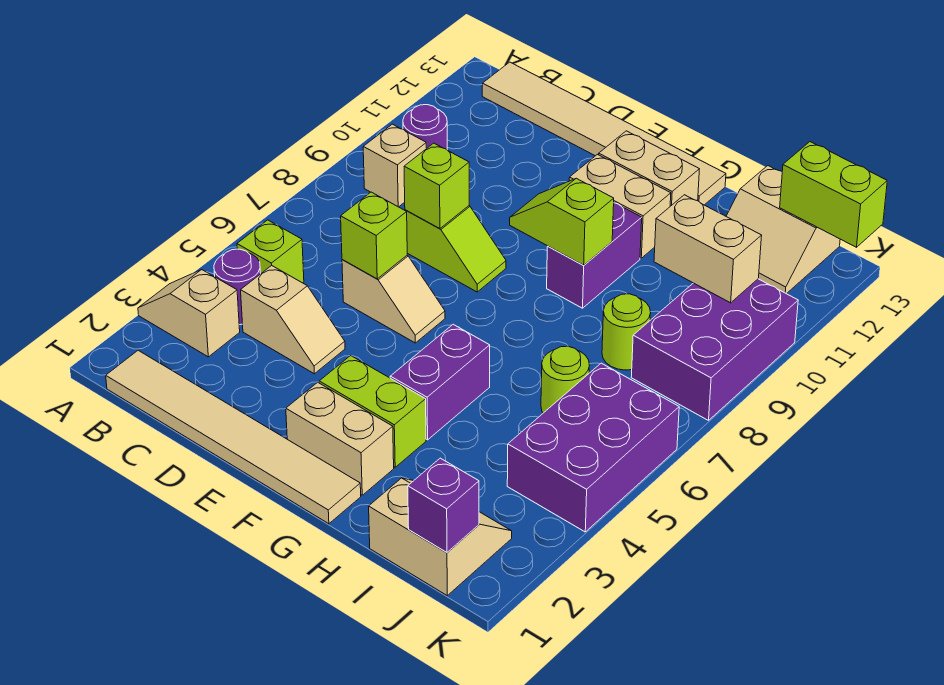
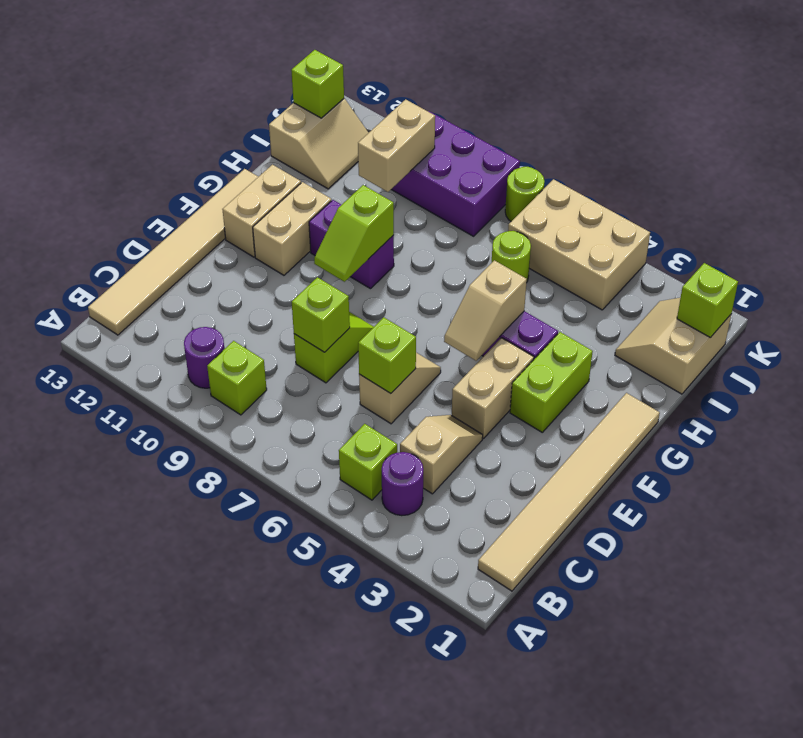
tan slope A3:B3 level 1 top B -> tan slope F5:G5 level 2 top G
tan brick B9 level 1 -> lime brick B9 level 1
tan brick F2:G2 level 1 -> tan brick E4:F4 level 1
lime round brick I8 level 1 -> lime round brick K7 level 1
purple brick J1 level 2 -> lime brick J1 level 2
purple brick J4:K6 level 1 -> tan brick J4:K6 level 1
lime brick J13:K13 level 2 -> lime brick J13 level 2

